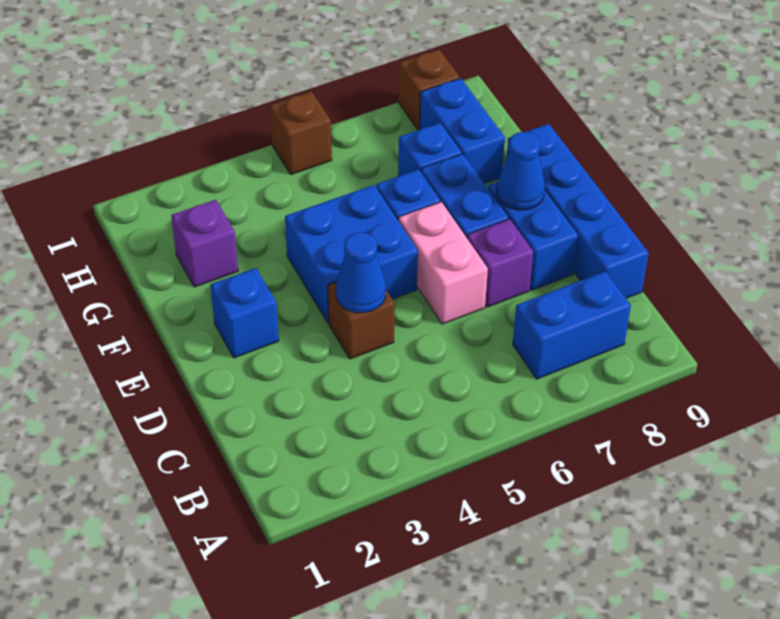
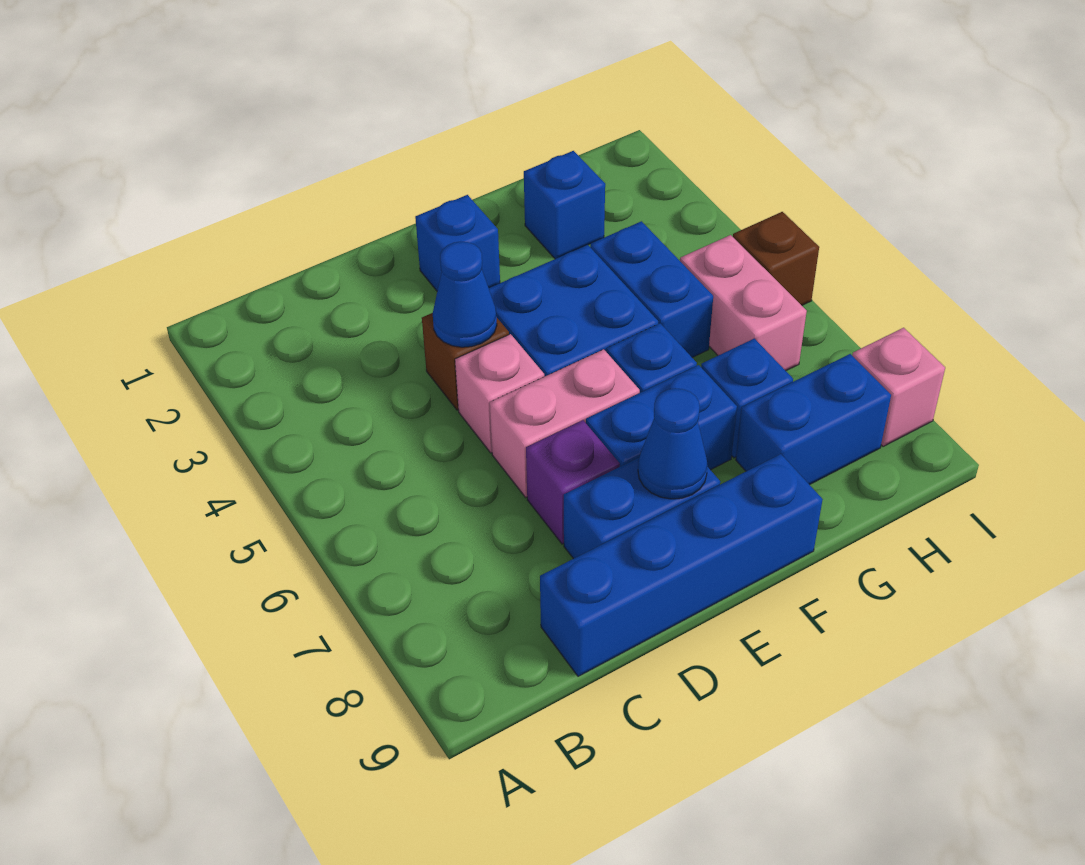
blue brick B7:B8 level 1 -> blue brick G4:G5 level 1
none -> pink brick D5 level 1
purple brick G2 level 1 -> blue brick G2 level 1
none -> pink brick H5:H6 level 1
brown brick I8 level 1 -> pink brick I8 level 1

